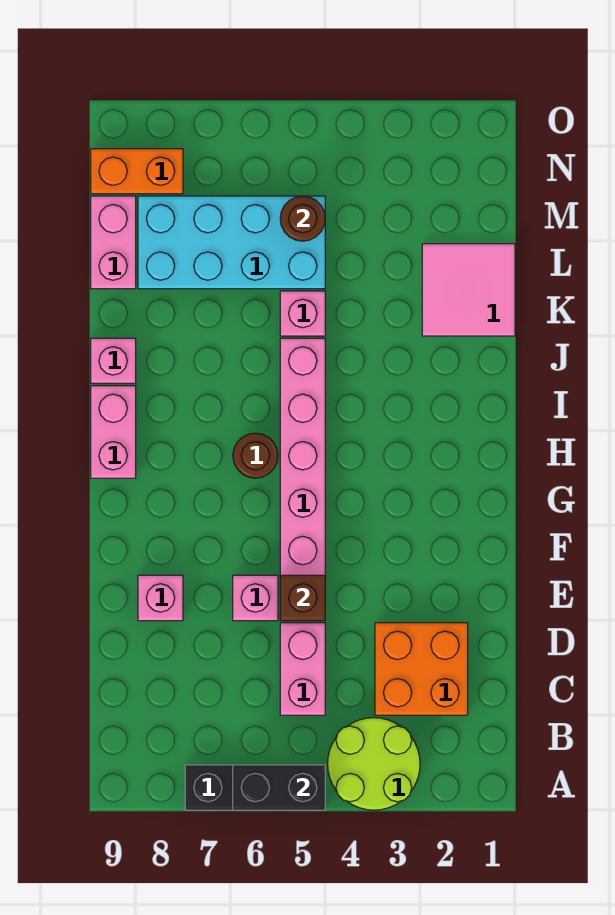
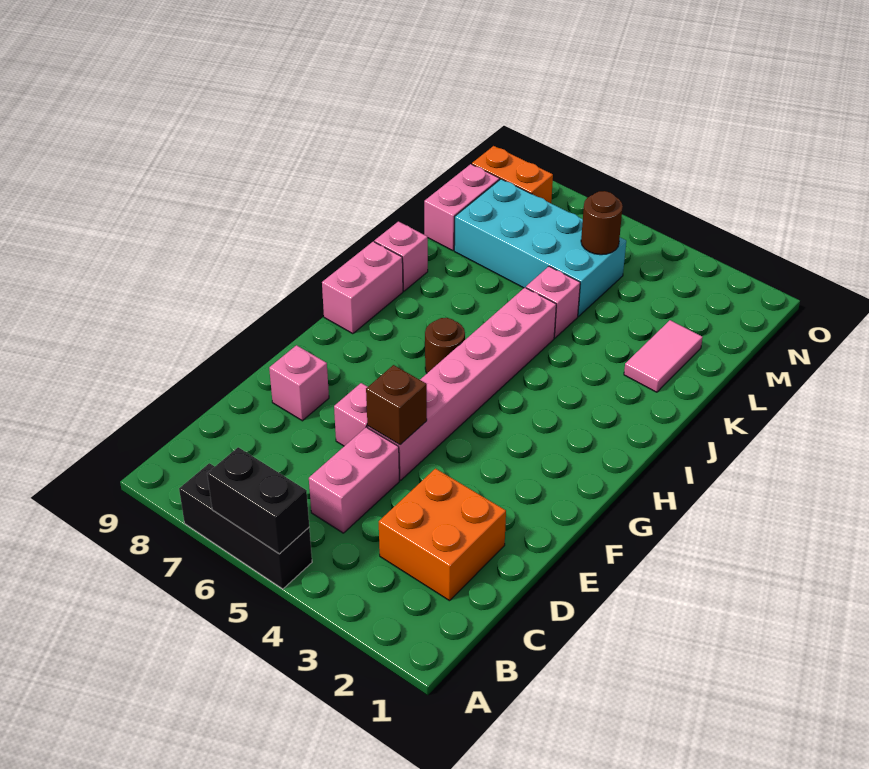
lime round brick A3:B4 level 1 -> none
pink tile K1:L2 level 1 -> pink tile K2:L2 level 1

